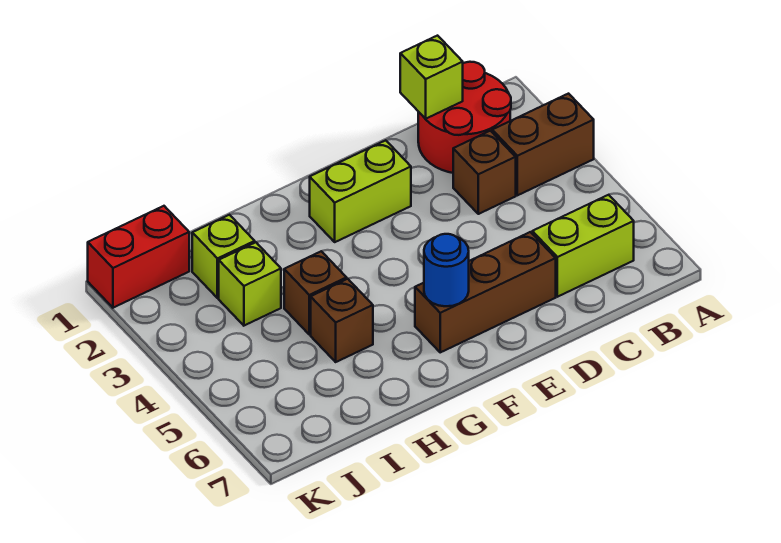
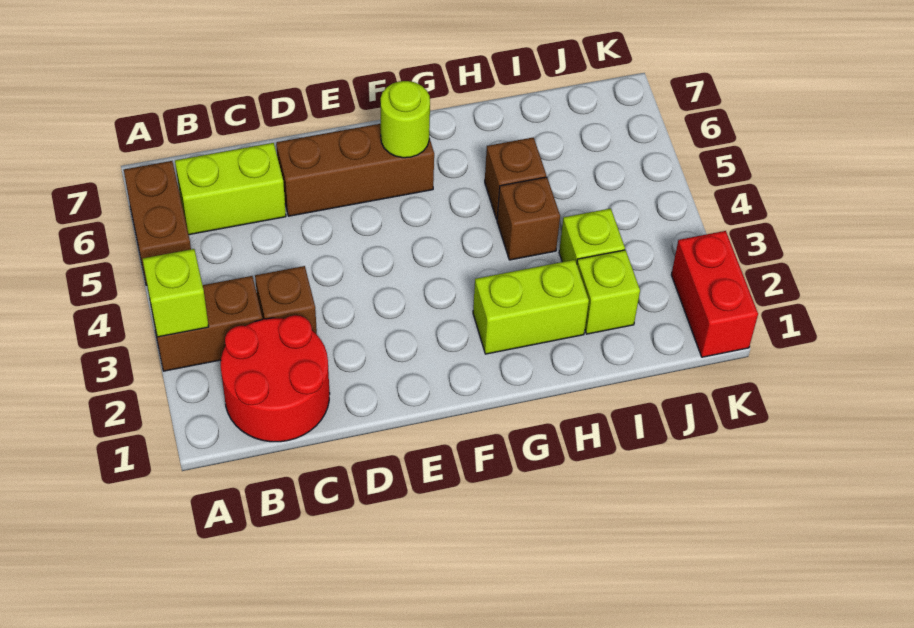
none -> brown brick A5:A6 level 1
lime brick C1 level 2 -> lime brick A3 level 2
lime brick E2:F2 level 1 -> lime brick G2:H2 level 1
blue round brick F6 level 2 -> lime round brick F6 level 2
red brick J1:K1 level 1 -> red brick K1:K2 level 1

